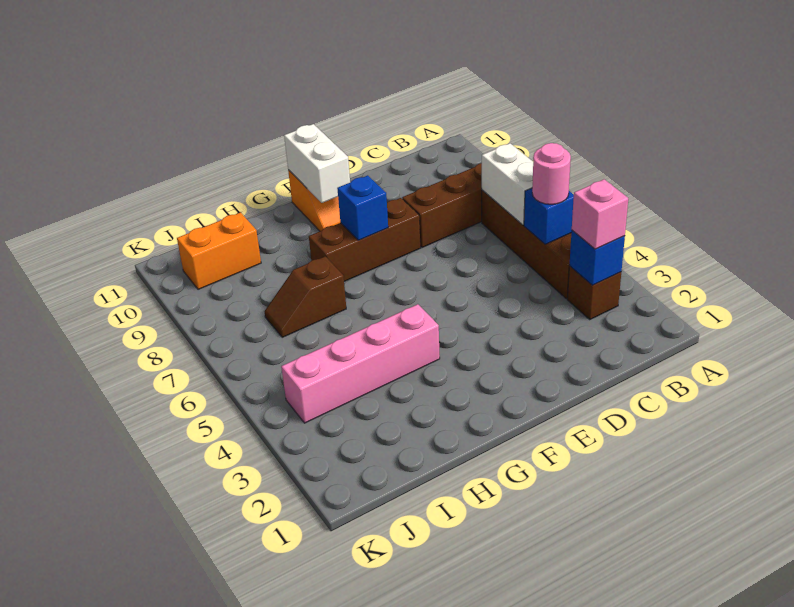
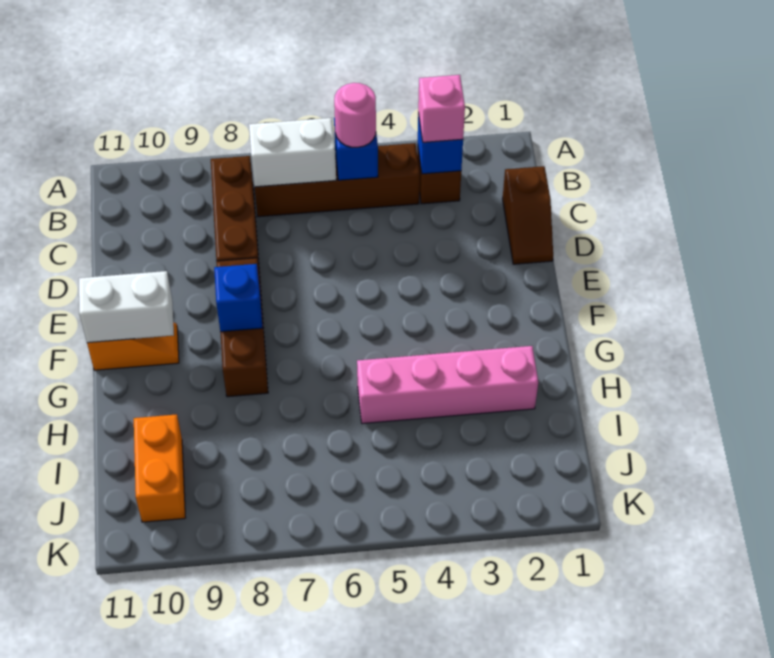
pink brick G4:J4 level 1 -> pink brick H2:H5 level 1
brown slope H7:I7 level 1 top H -> brown slope C1:D1 level 1 top C

